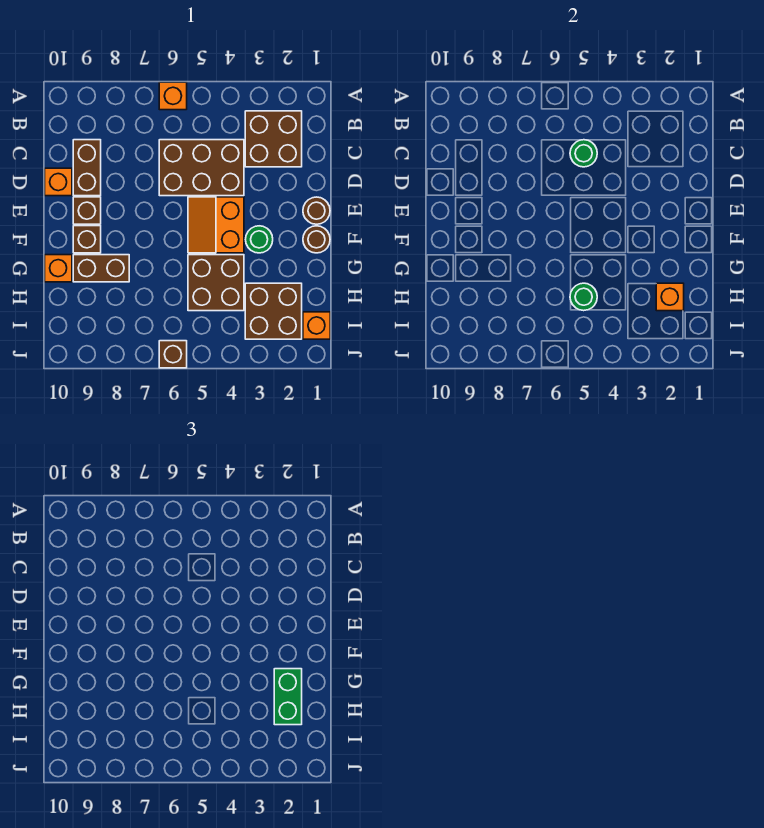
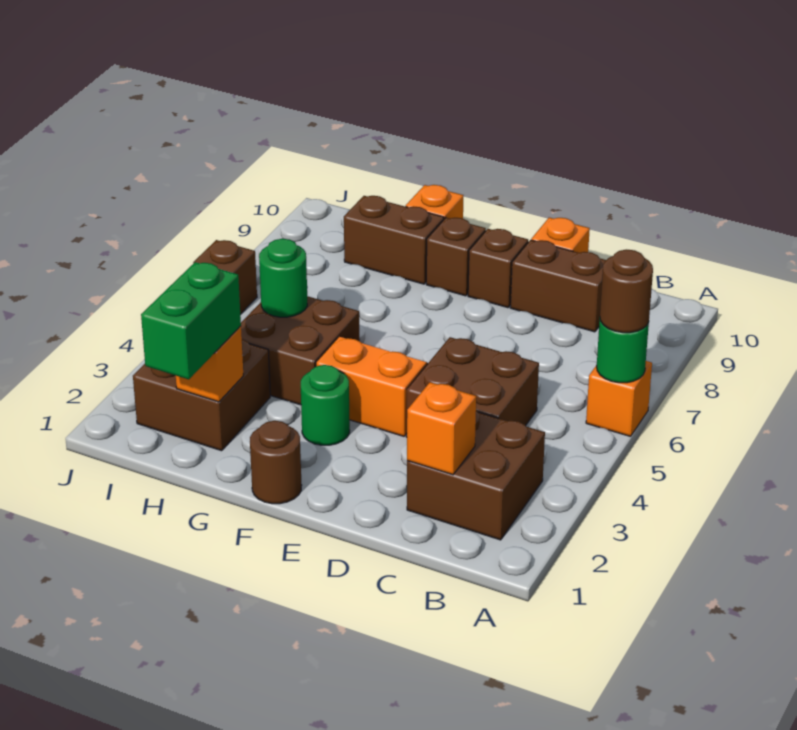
brown brick C4:D6 level 1 -> brown brick C4:D5 level 1
green round brick C5 level 2 -> green round brick A6 level 2
brown round brick E1 level 1 -> brown round brick A6 level 3
green brick G2:H2 level 3 -> green brick H1:H2 level 3
brown brick G8:G9 level 1 -> brown brick G9:H9 level 1
orange brick I1 level 1 -> orange brick C2 level 2

